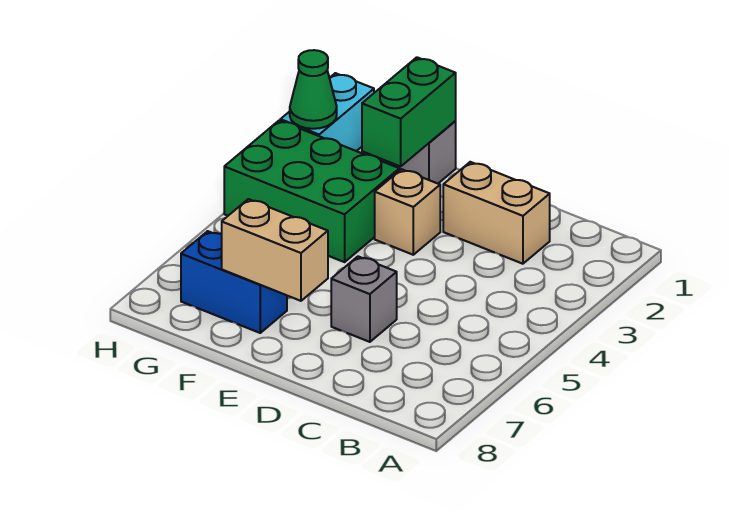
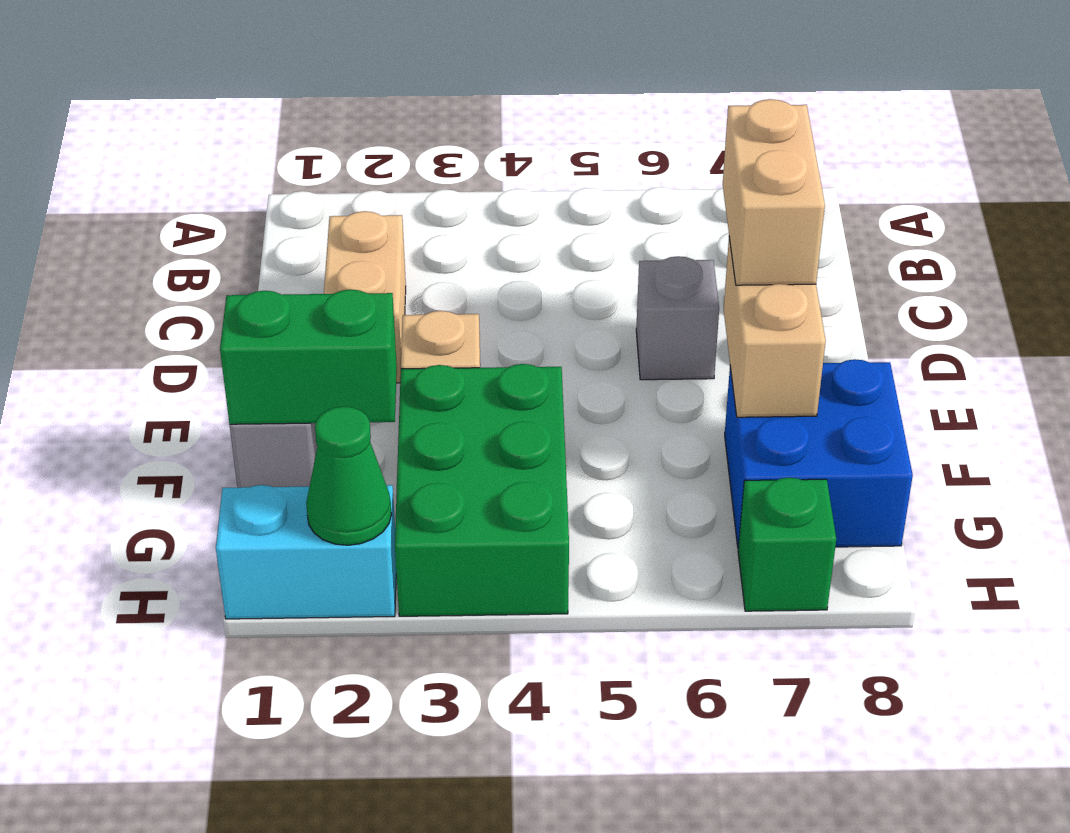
none -> tan brick D7:E7 level 3
blue brick F7:G7 level 1 -> blue brick F7:G8 level 1
none -> green brick H7 level 1

